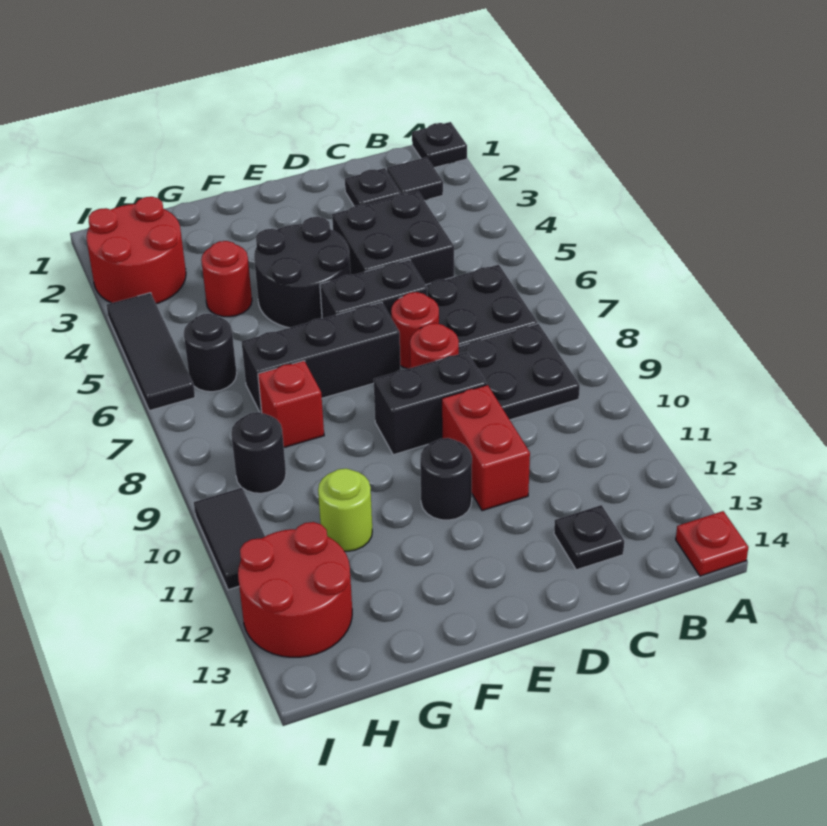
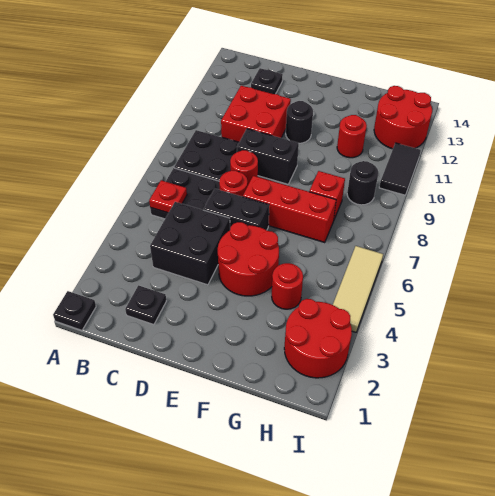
red plate A14 level 1 -> red plate B6 level 2
black tile B2 level 1 -> none
red brick D10:D11 level 1 -> red brick C10:D11 level 1
black round brick E4:F5 level 1 -> red round brick E4:F5 level 1
black brick E7:G7 level 1 -> red brick E7:G7 level 1
lime round brick G11 level 1 -> red round brick G11 level 1
black round brick H6 level 1 -> none
black tile I4:I6 level 1 -> tan tile I4:I6 level 1

